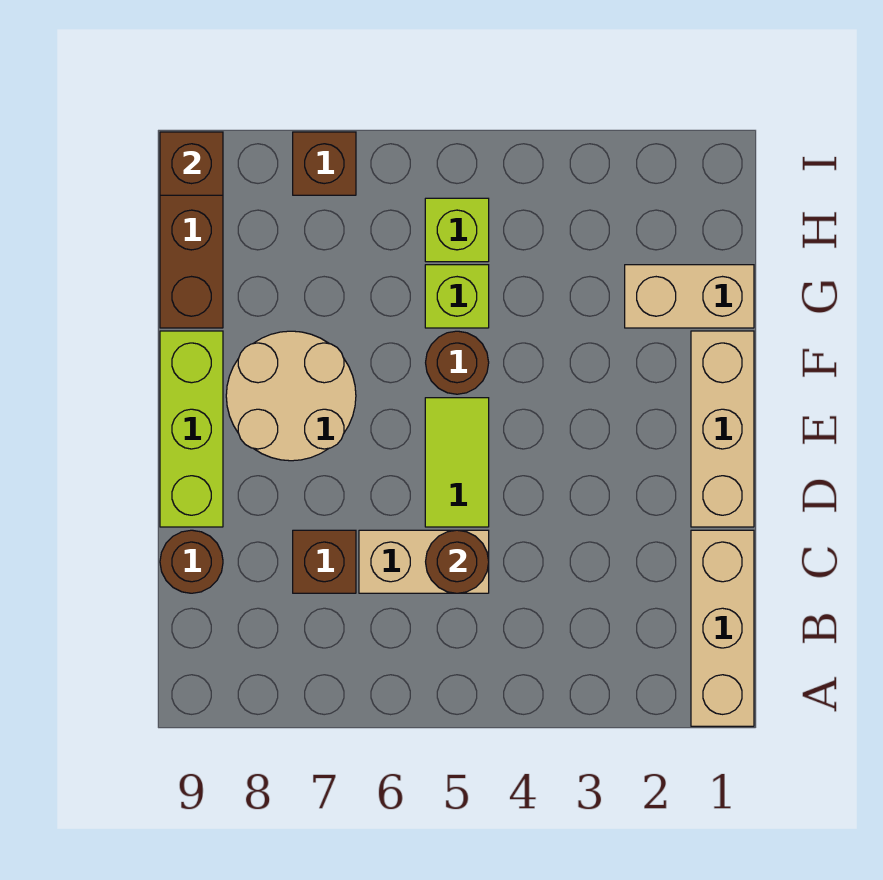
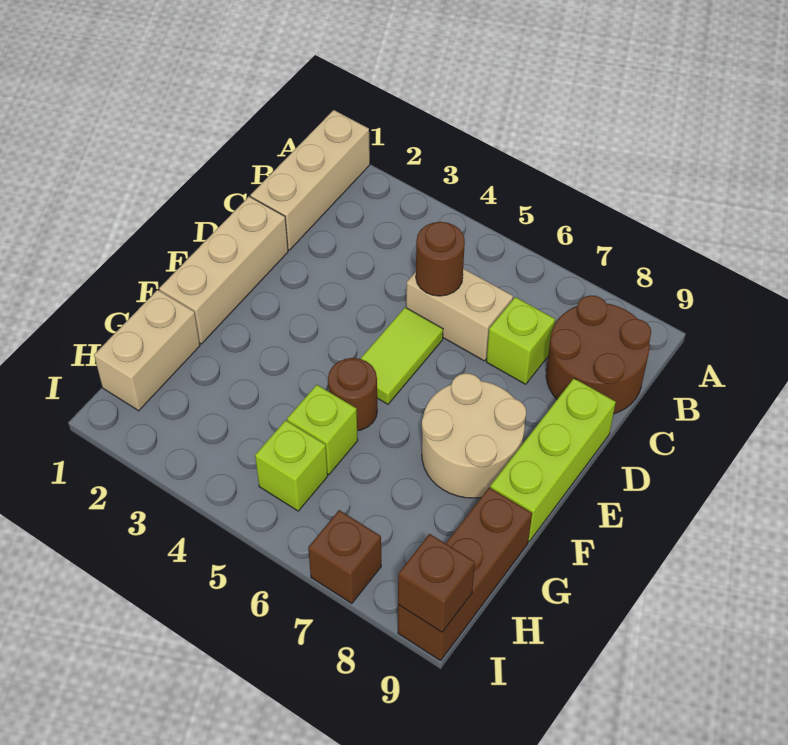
brown brick C7 level 1 -> lime brick C7 level 1
brown round brick C9 level 1 -> brown round brick B8:C9 level 1
tan brick G1:G2 level 1 -> tan brick G1:H1 level 1

